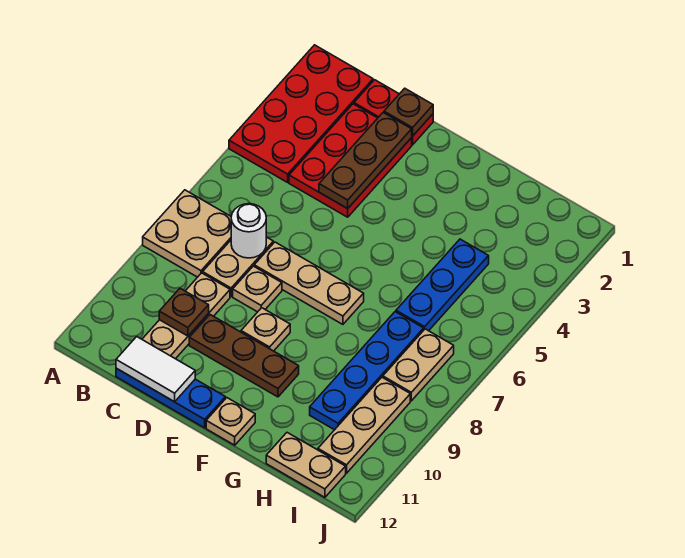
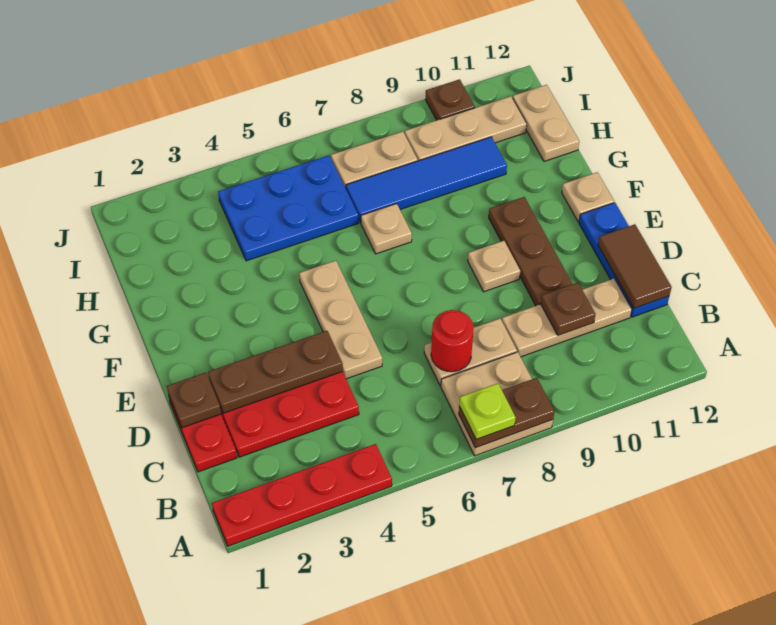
red plate A1:B4 level 1 -> red plate A1:A4 level 1
none -> brown plate A7:A8 level 2
none -> lime plate A7 level 3
white round brick C7 level 2 -> red round brick C7 level 2
white tile C12:D12 level 2 -> brown tile C12:D12 level 2
tan plate D7:F7 level 1 -> tan plate D5:F5 level 1
tan plate D8 level 1 -> tan plate G7 level 1
blue plate H4:H6 level 1 -> blue plate H4:I6 level 1
blue plate H7:H10 level 1 -> blue tile H7:H10 level 1
none -> brown plate J10 level 1

